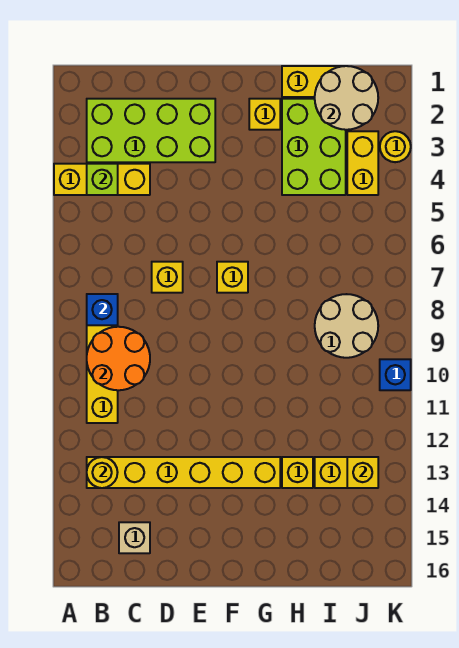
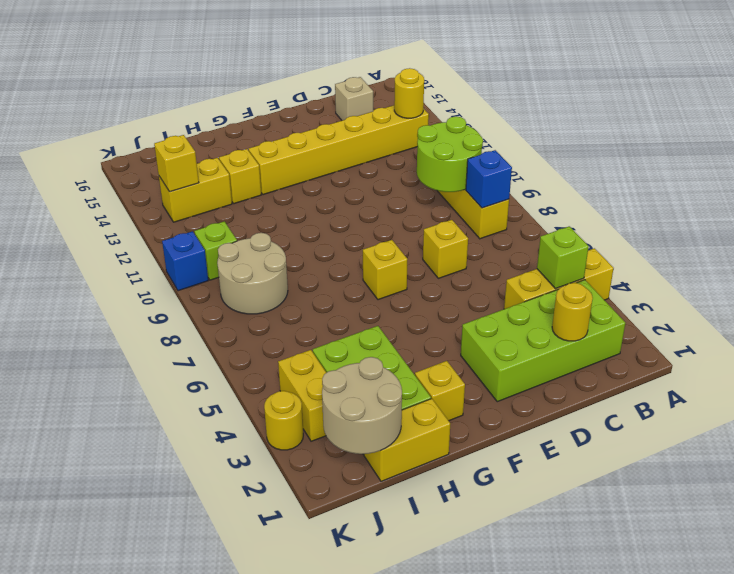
orange round brick B9:C10 level 2 -> lime round brick B9:C10 level 2
none -> yellow round brick C2 level 2
none -> lime brick J10 level 1

